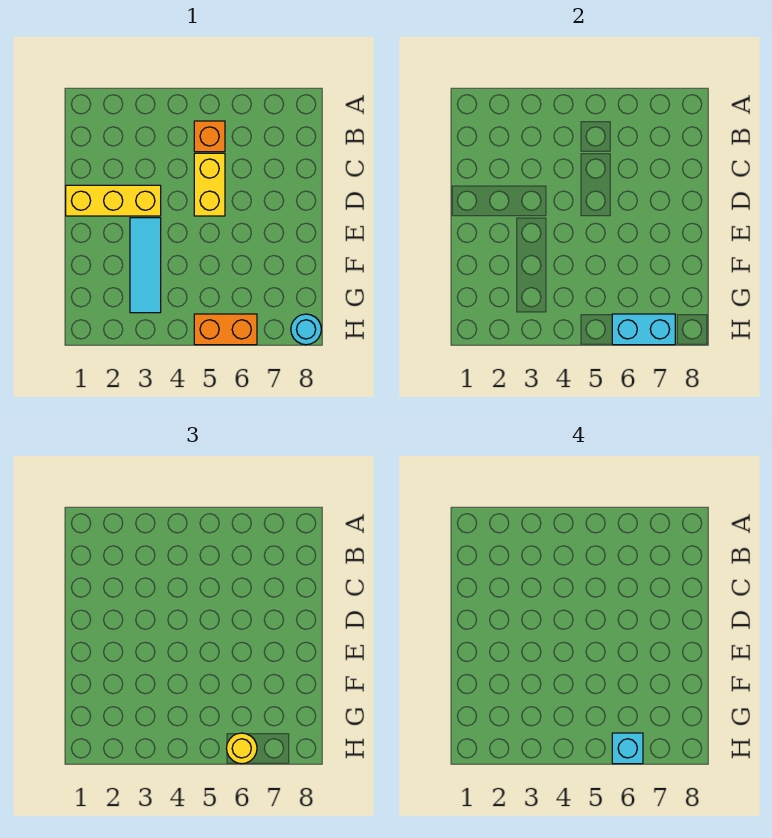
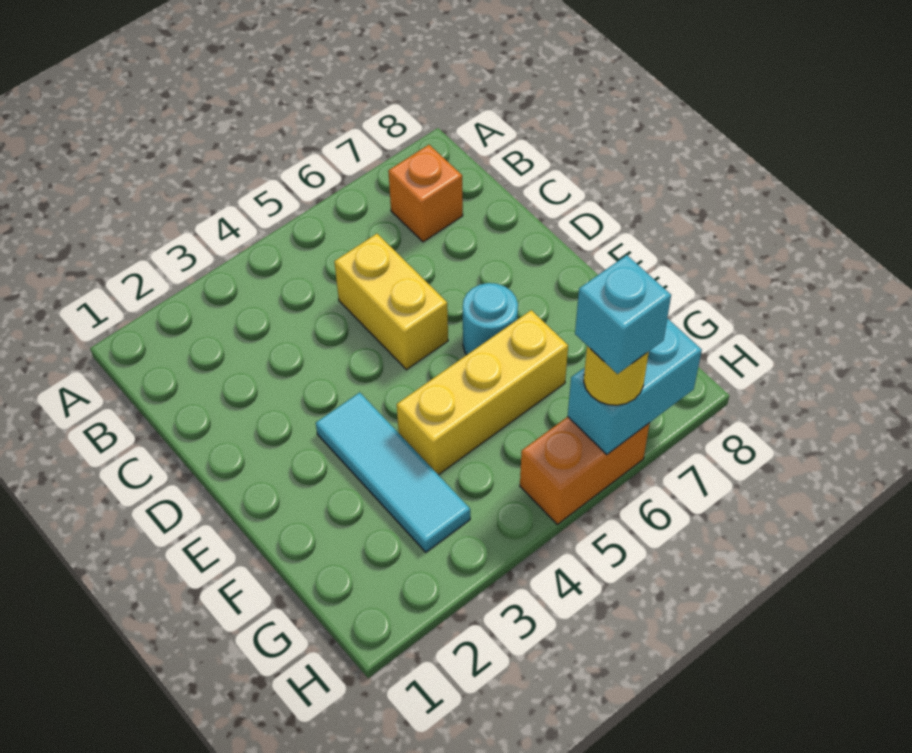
orange brick B5 level 1 -> orange brick B7 level 1
yellow brick D1:D3 level 1 -> yellow brick F4:F6 level 1
cyan round brick H8 level 1 -> cyan round brick E6 level 1

